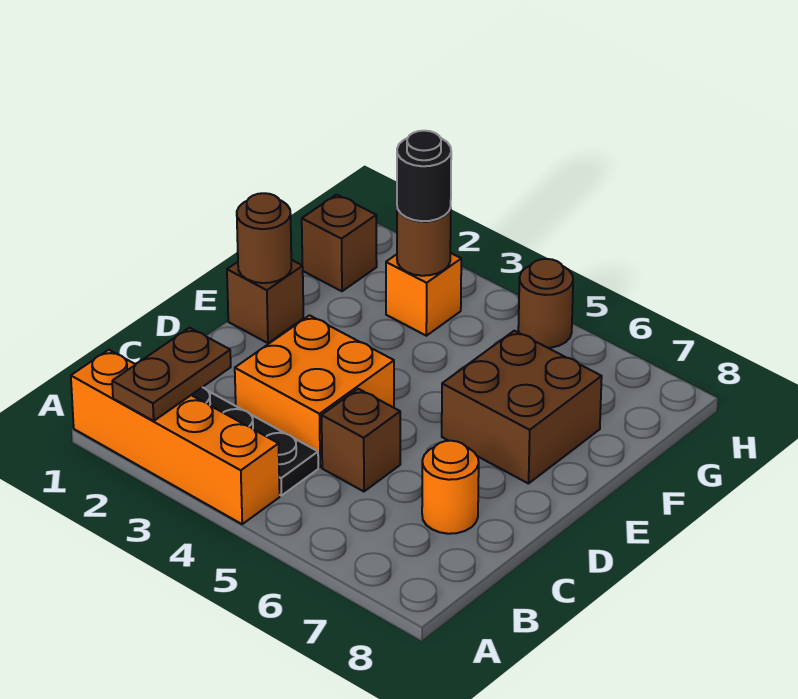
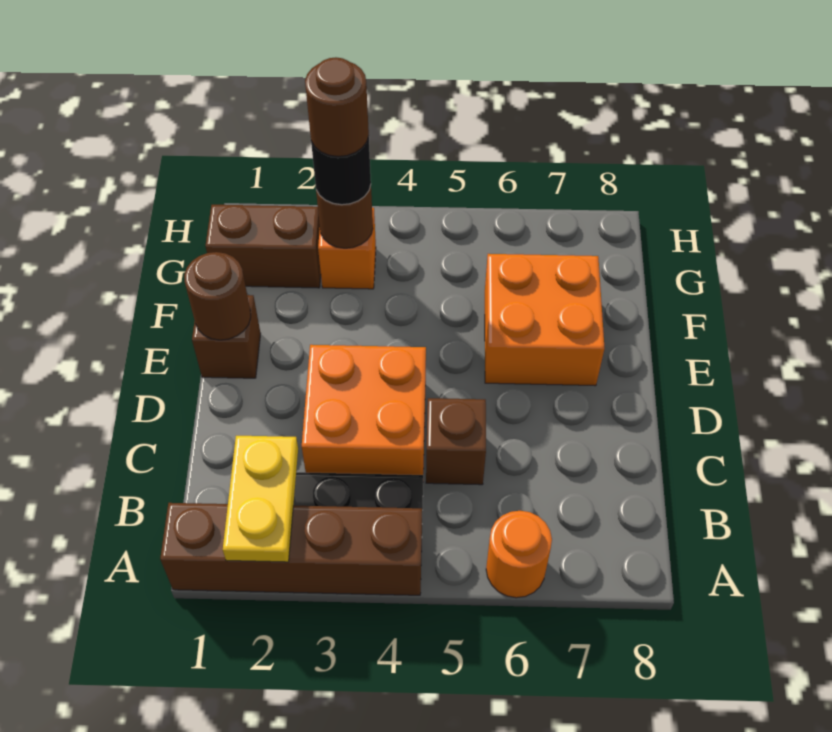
orange brick A1:A4 level 1 -> brown brick A1:A4 level 1
brown plate A2:B2 level 2 -> yellow plate A2:B2 level 2
orange round brick C7 level 1 -> orange round brick A6 level 1
brown brick E6:F7 level 1 -> orange brick E6:F7 level 1
brown brick G1 level 1 -> brown brick G1:G2 level 1
brown round brick H5 level 1 -> brown round brick G3 level 4

